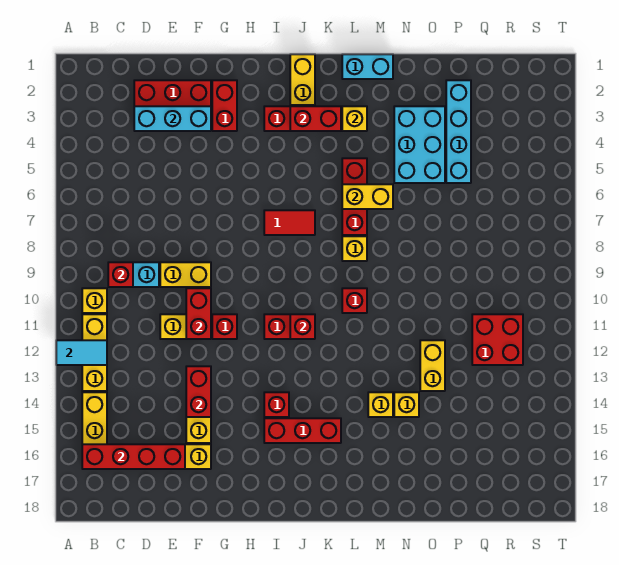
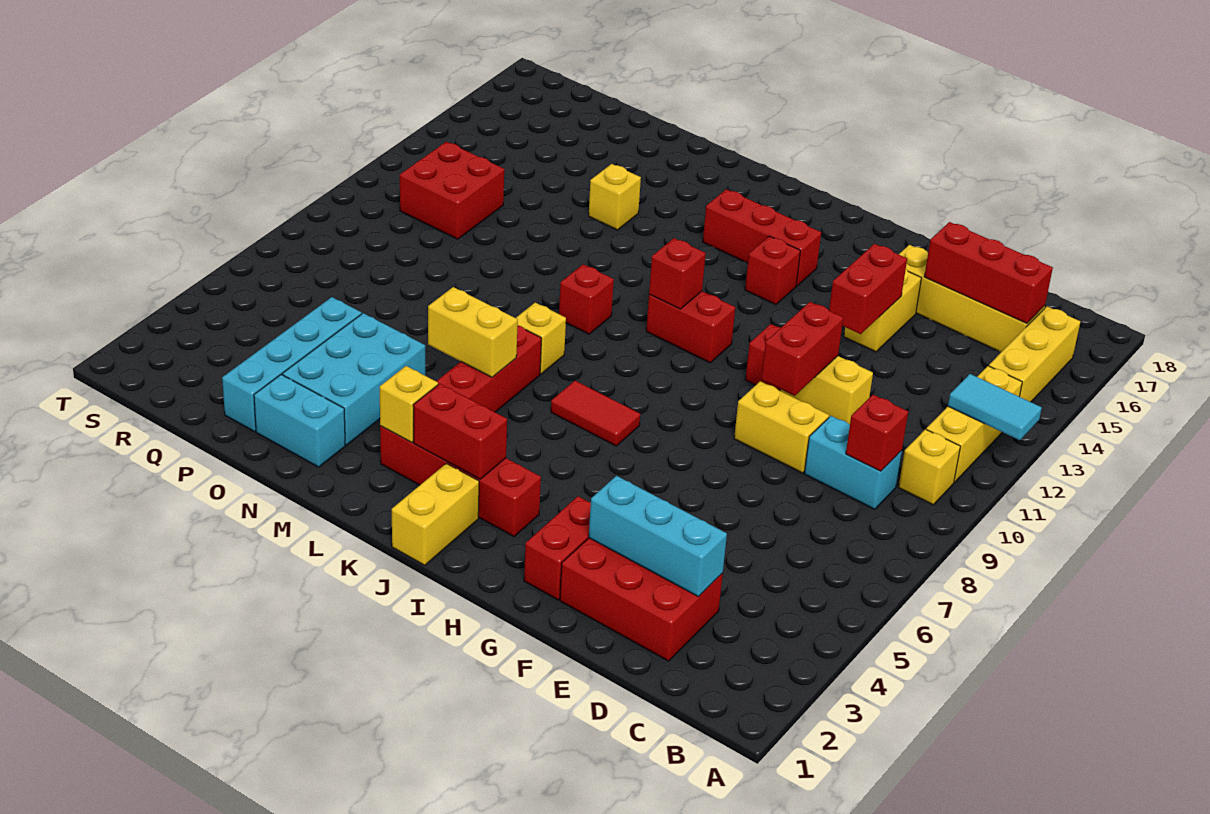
red brick B16:E16 level 2 -> red brick C16:E16 level 2
cyan brick L1:M1 level 1 -> cyan brick N2:O2 level 1
yellow brick M14 level 1 -> none
yellow brick O12:O13 level 1 -> none

